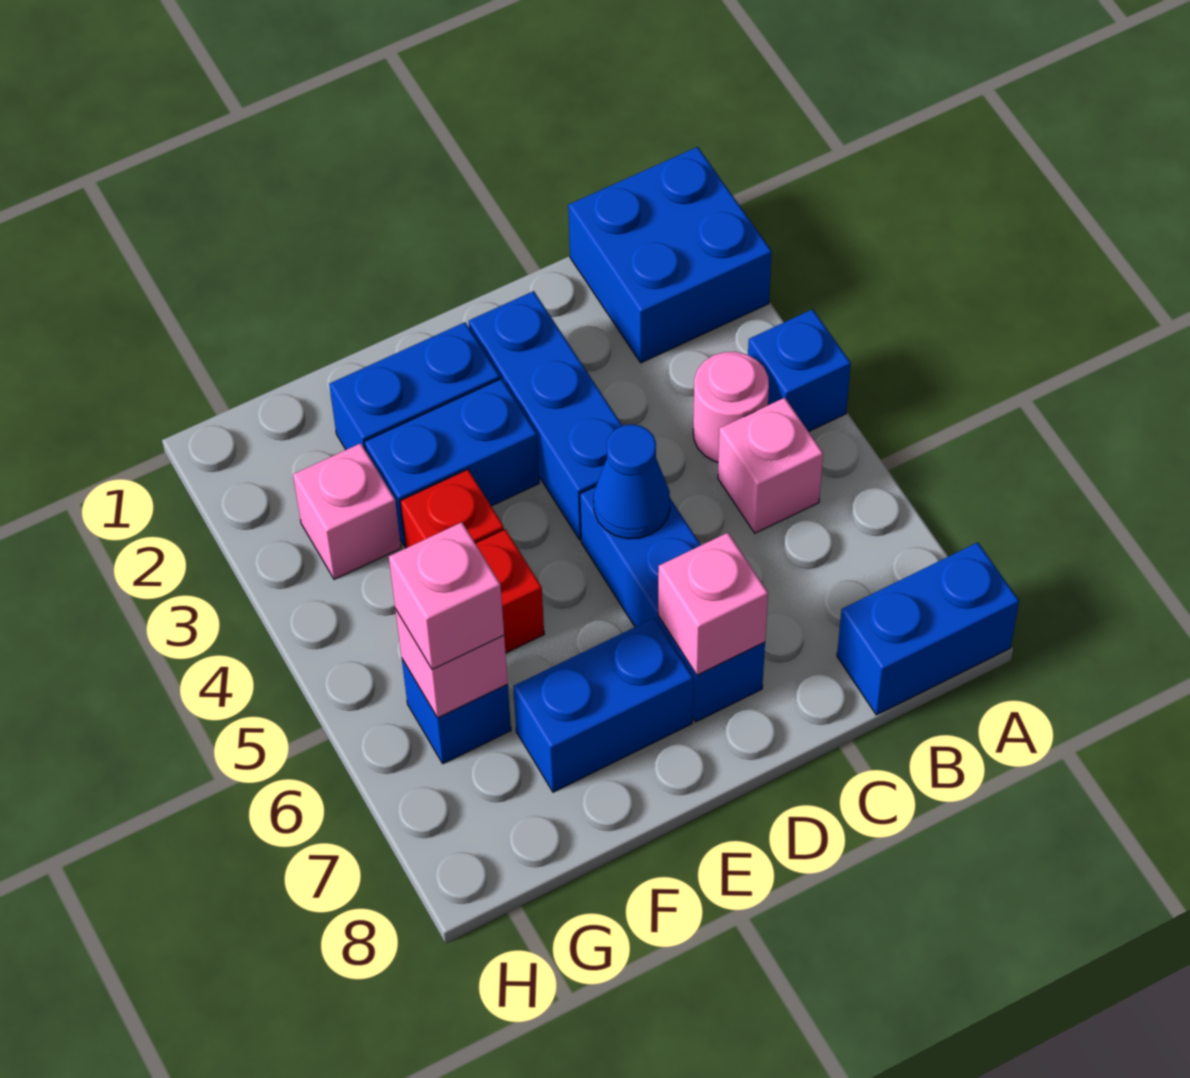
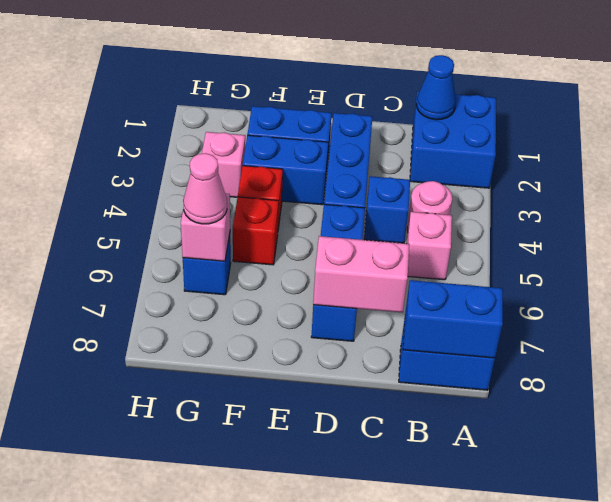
blue brick A4 level 1 -> blue brick C4 level 1
blue cone D5 level 2 -> blue cone B1 level 2
pink brick D7 level 2 -> pink brick C7:D7 level 2
blue brick E7:F7 level 1 -> blue brick A8:B8 level 2
pink brick G6 level 3 -> pink cone G6 level 3

